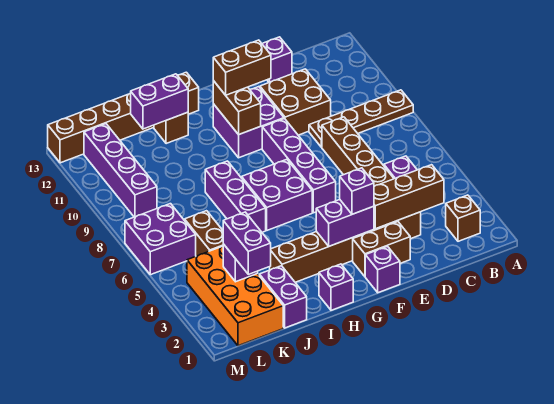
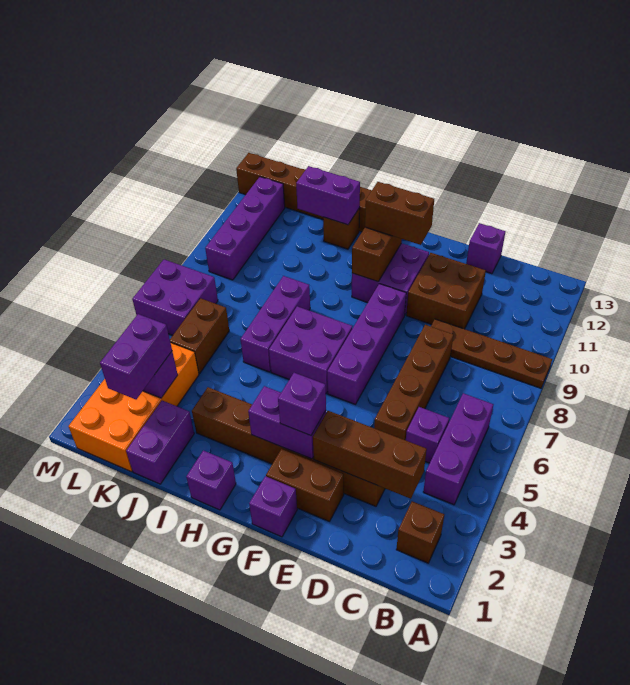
none -> purple brick B4:B6 level 1

